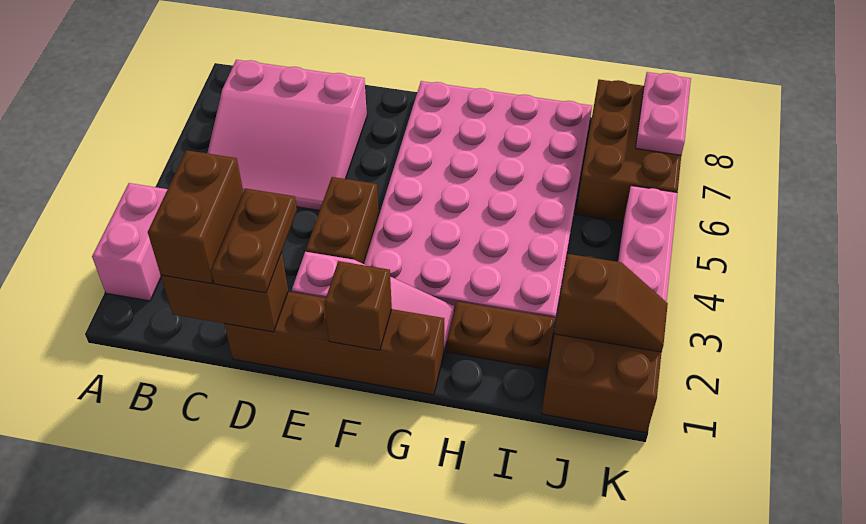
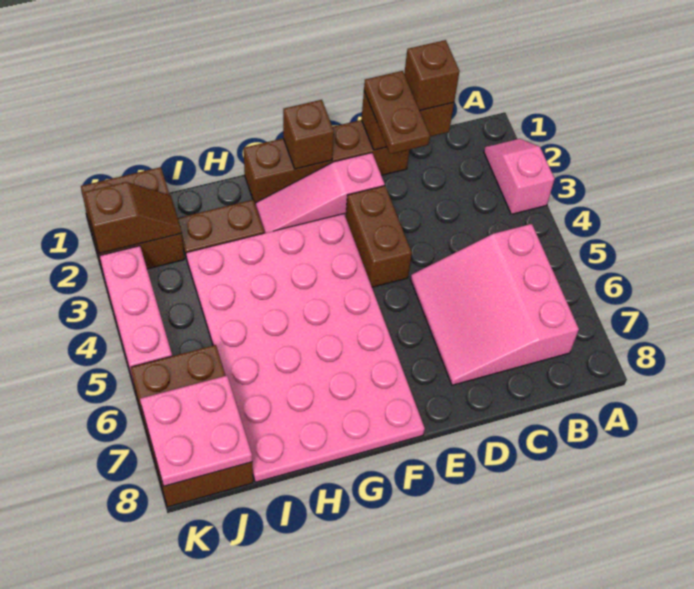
pink brick A2:A3 level 1 -> pink slope A2:A3 level 1 top 3
pink slope B5:D7 level 1 top 7 -> pink slope B5:D7 level 1 top B
brown brick C1:C2 level 3 -> brown brick C1 level 3
brown slope J2:K2 level 2 top J -> brown slope J2:K2 level 2 top K
pink plate K7:K8 level 2 -> pink plate J7:K8 level 2

